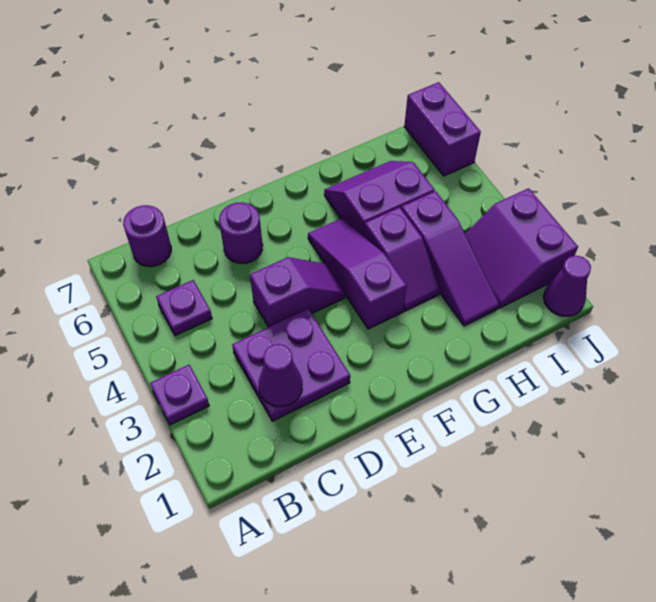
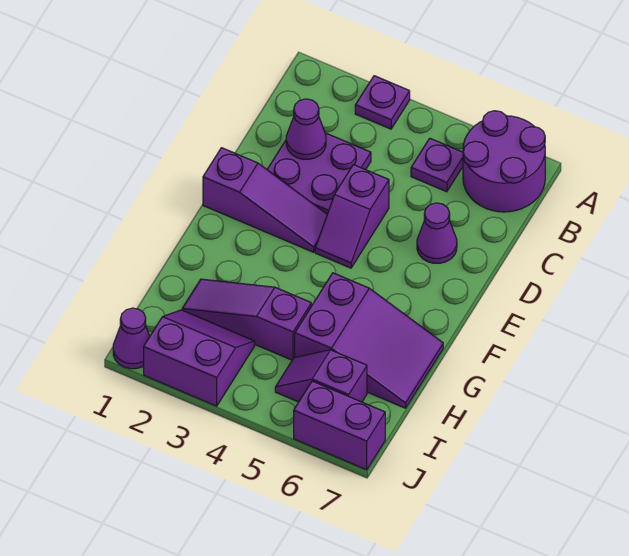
purple round brick B7 level 1 -> purple round brick A6:B7 level 1
purple round brick D6 level 1 -> purple cone D6 level 1
purple slope F3:F5 level 1 top 3 -> purple slope E1:E3 level 1 top 1
purple slope G3:G4 level 1 top 4 -> purple slope I5:I6 level 1 top 6
purple slope G5:H6 level 1 top 5 -> purple slope G5:H7 level 1 top 5

